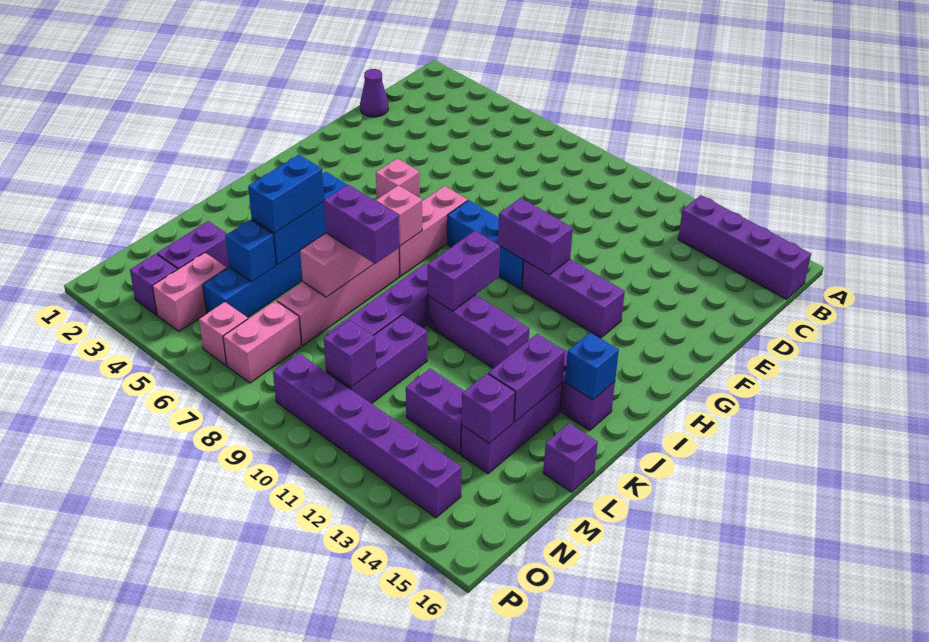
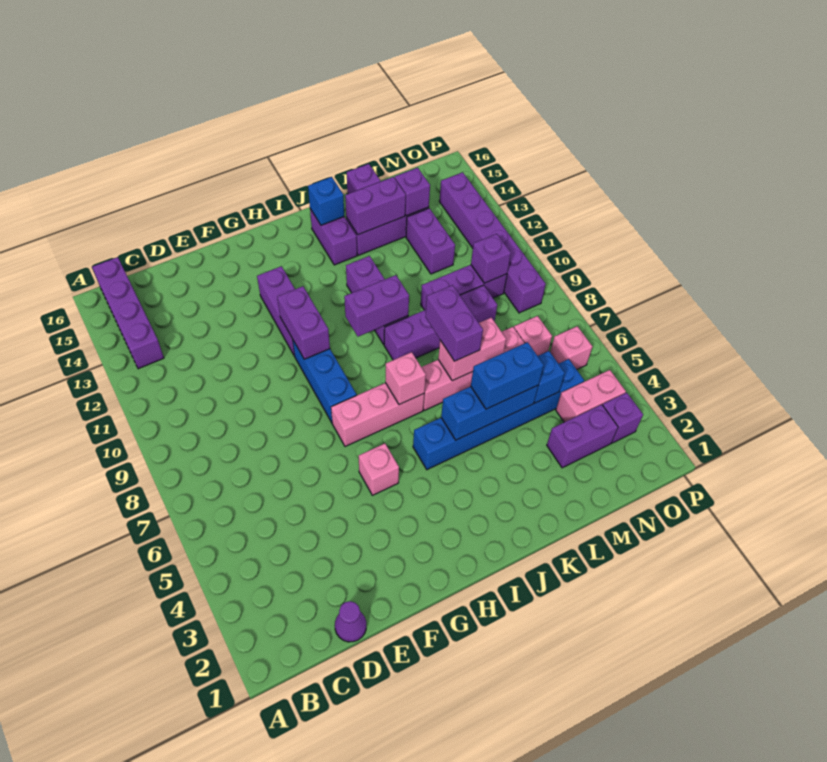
pink brick N7:O7 level 1 -> pink brick N7 level 1

